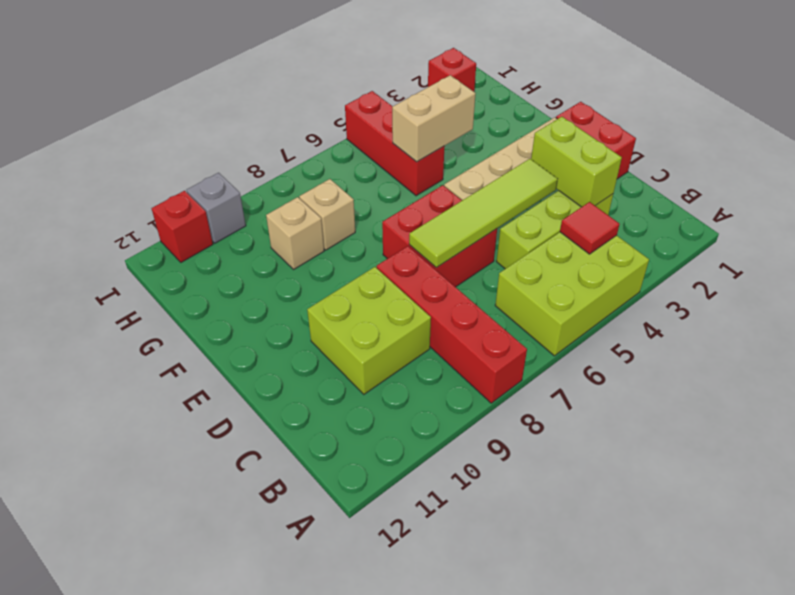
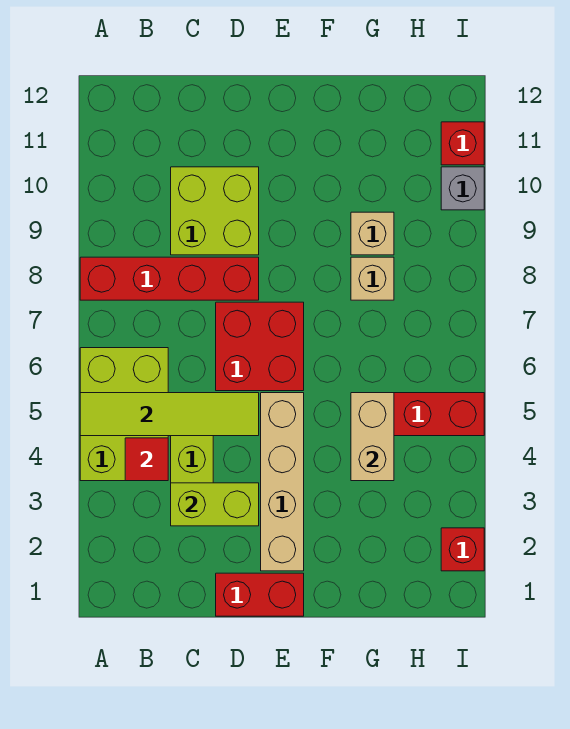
lime tile D4:D7 level 2 -> lime tile A5:D5 level 2

